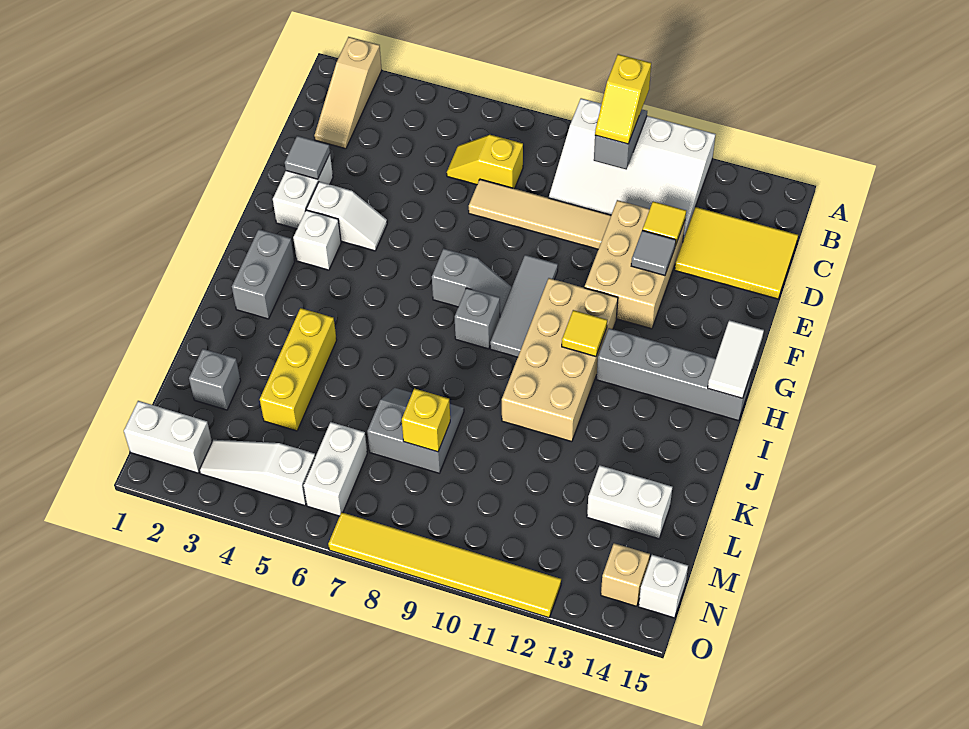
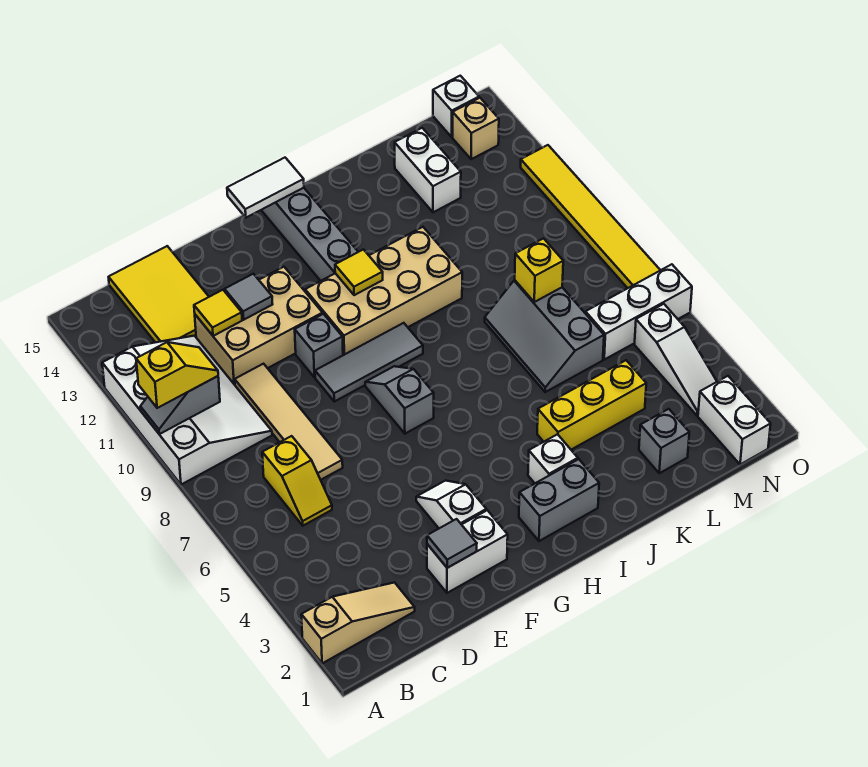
white brick G3 level 1 -> white brick I3 level 1
grey brick H8 level 1 -> grey brick F10 level 1
grey slope K7:L8 level 1 top L -> grey slope K6:L8 level 1 top L
white brick M6:N6 level 1 -> white brick M6:O6 level 1

